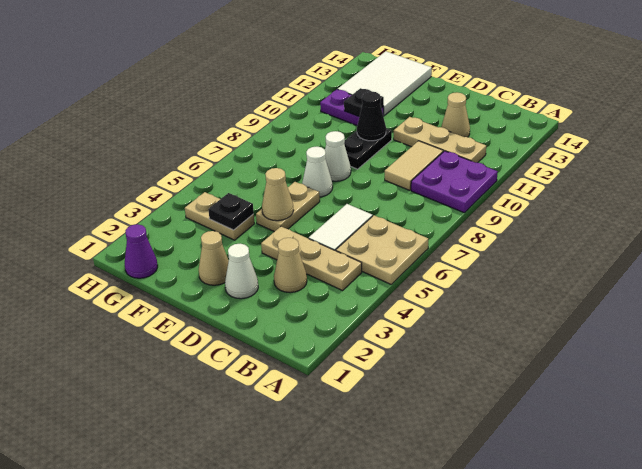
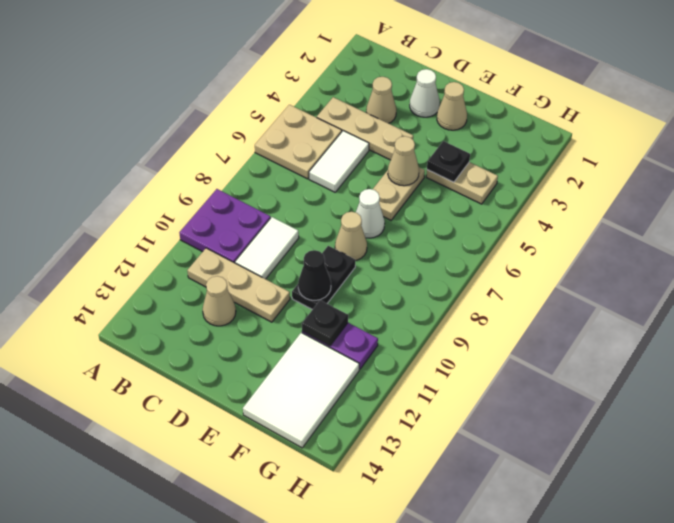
tan tile C9:C10 level 1 -> white tile C9:C10 level 1
white cone E8 level 1 -> tan cone E8 level 1
purple cone G1 level 1 -> none

